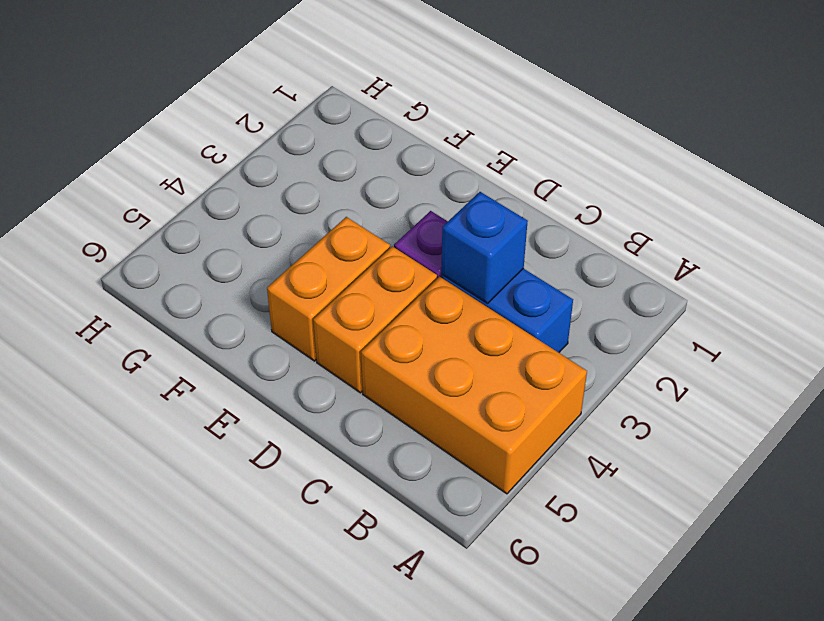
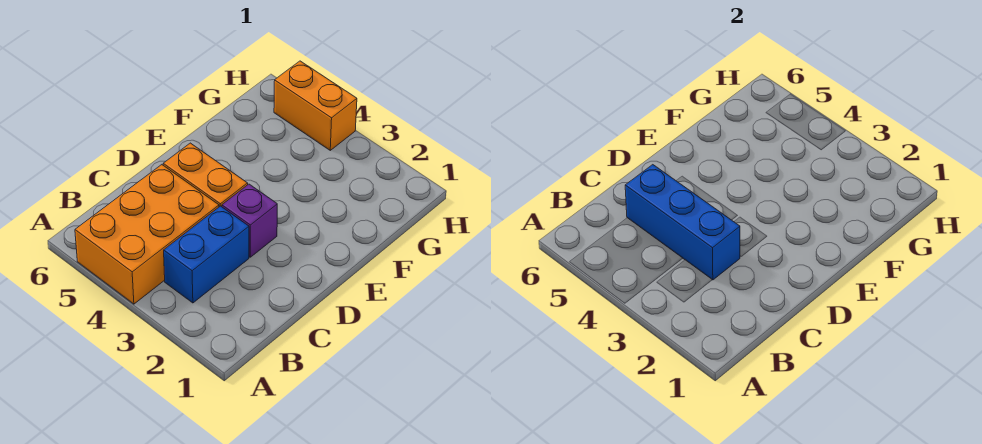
blue brick C3 level 2 -> blue brick C3:C5 level 2
orange brick E4:E5 level 1 -> orange brick H4:H5 level 1

